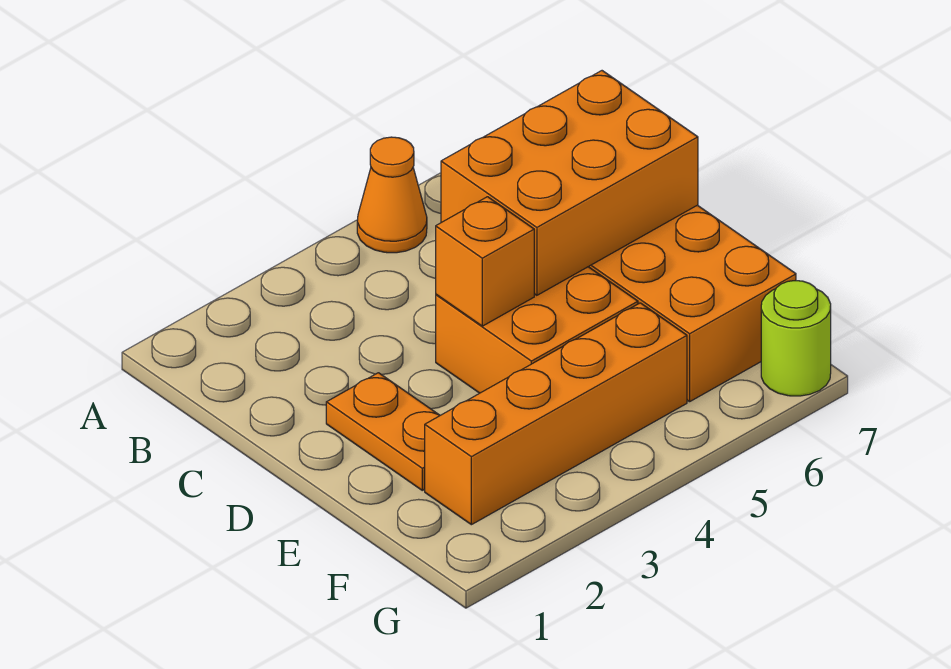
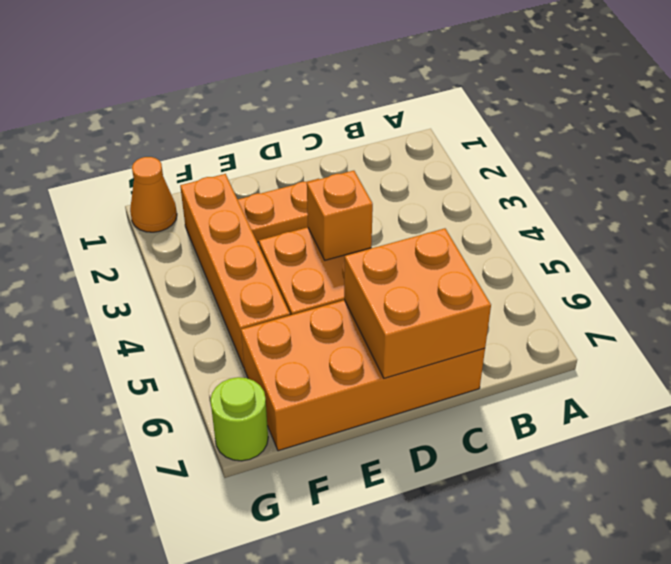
orange cone A5 level 1 -> orange cone G1 level 1
orange brick C5:D7 level 2 -> orange brick C6:D7 level 2

